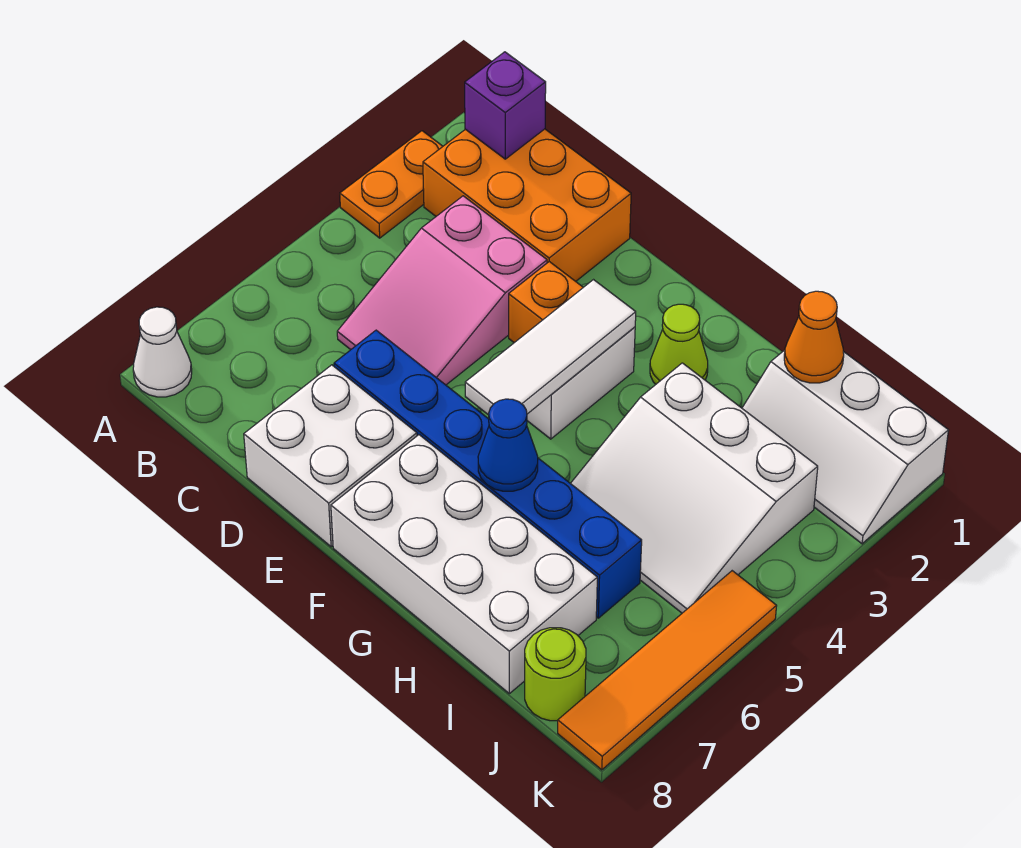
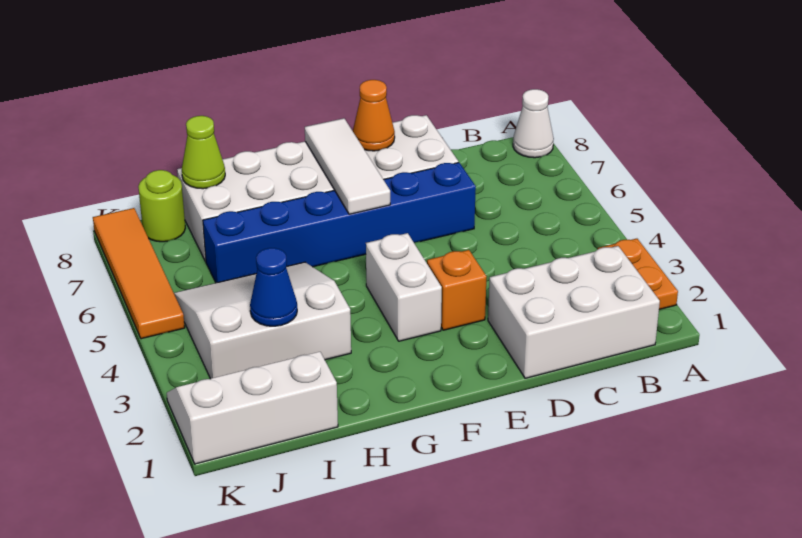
orange brick B1:D2 level 1 -> white brick B1:D2 level 1
purple brick B1 level 2 -> none
pink slope C3:D5 level 1 top 3 -> none
white tile F3:F5 level 2 -> white tile F6:F8 level 2
lime cone G2 level 1 -> lime cone I8 level 2
blue cone G6 level 2 -> blue cone I3 level 2
orange cone I1 level 2 -> orange cone E8 level 2

